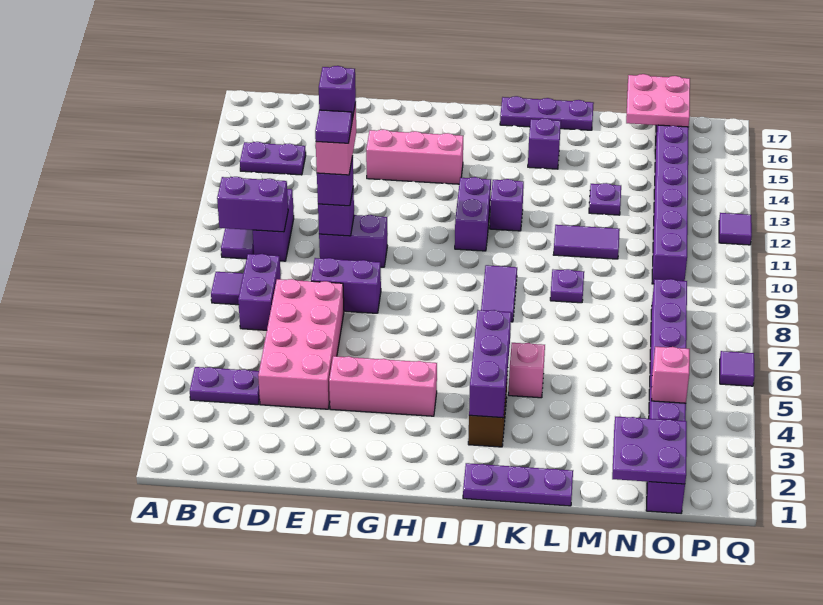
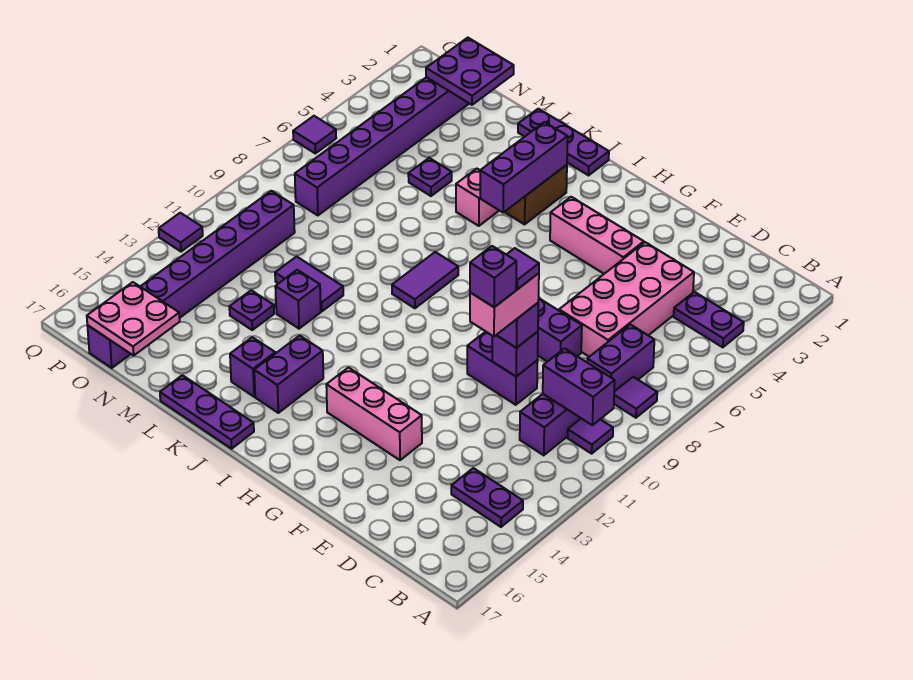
purple brick I11:I12 level 1 -> purple brick J14:J15 level 1
purple brick J12 level 1 -> purple brick L12 level 1
purple plate L9 level 1 -> purple plate M5 level 1
pink brick O4 level 2 -> none

